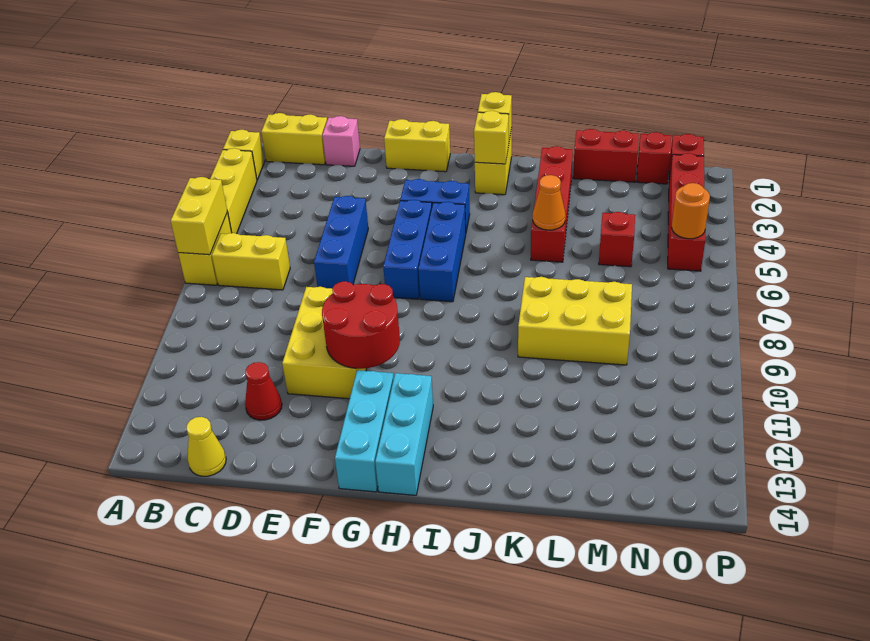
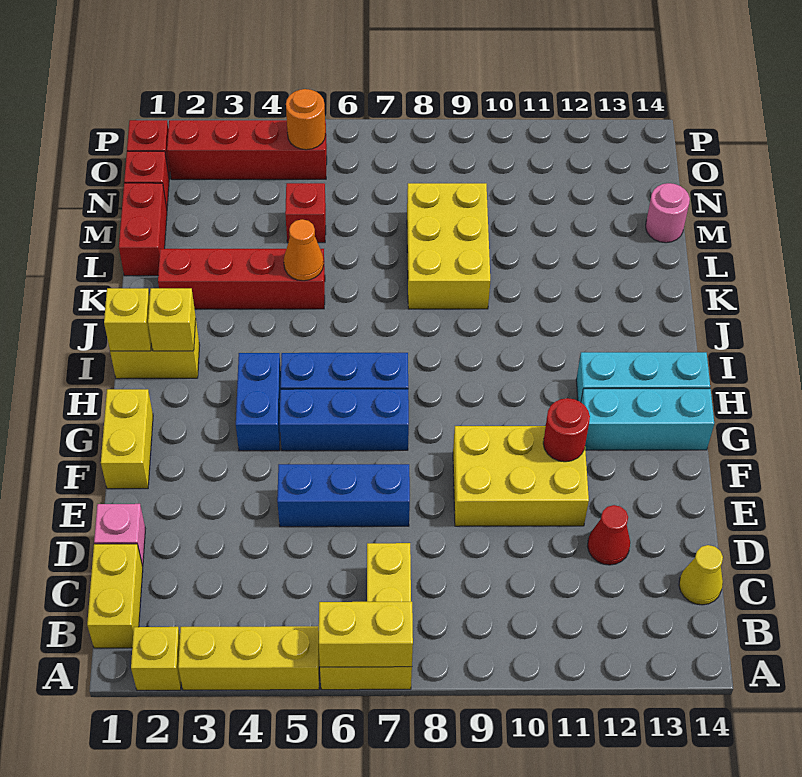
red round brick F10:G11 level 2 -> red round brick F11 level 2
none -> pink round brick M14 level 1

